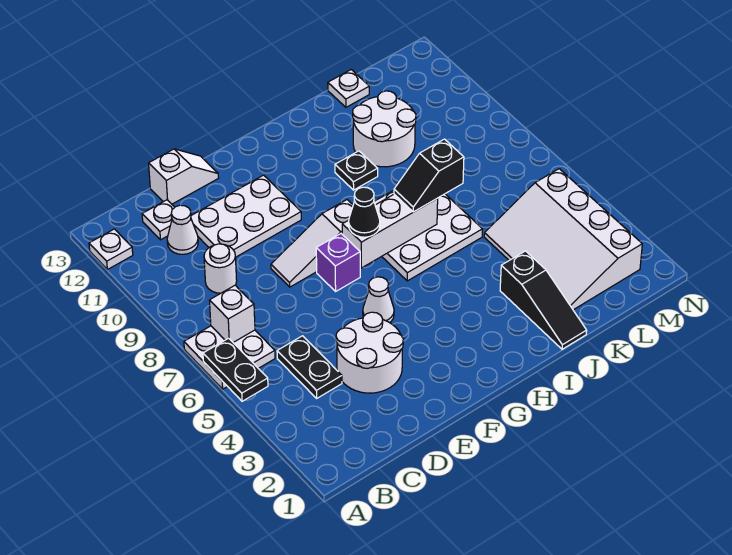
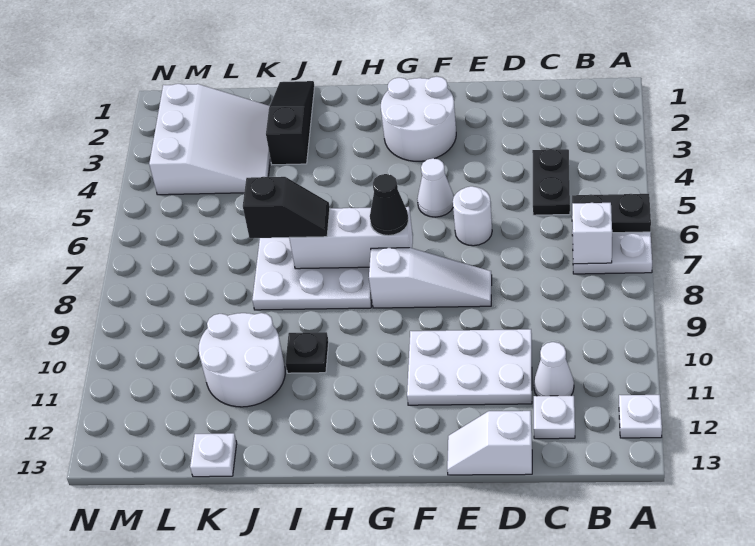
black plate A5:A6 level 2 -> black plate A6:B6 level 2
white round brick C9 level 1 -> white round brick E6 level 1
white round brick D3:E4 level 1 -> white round brick F2:G3 level 1
purple brick F7 level 1 -> none
white slope K2:M5 level 1 top M -> white slope K2:M4 level 1 top M

